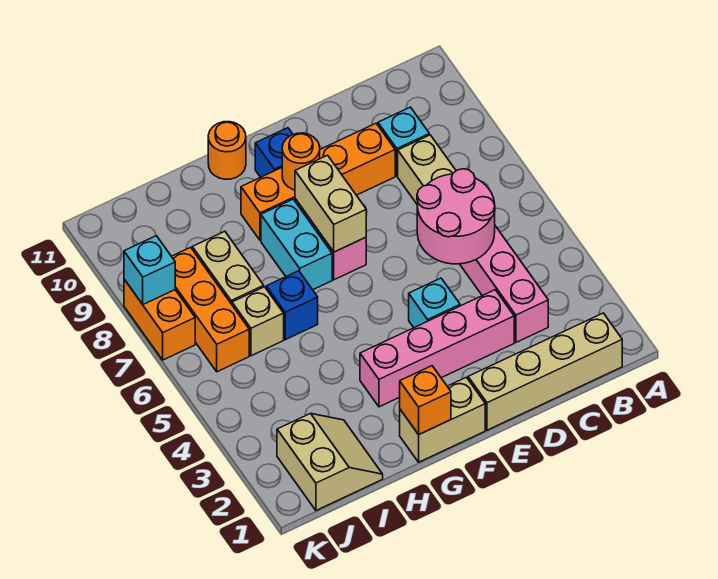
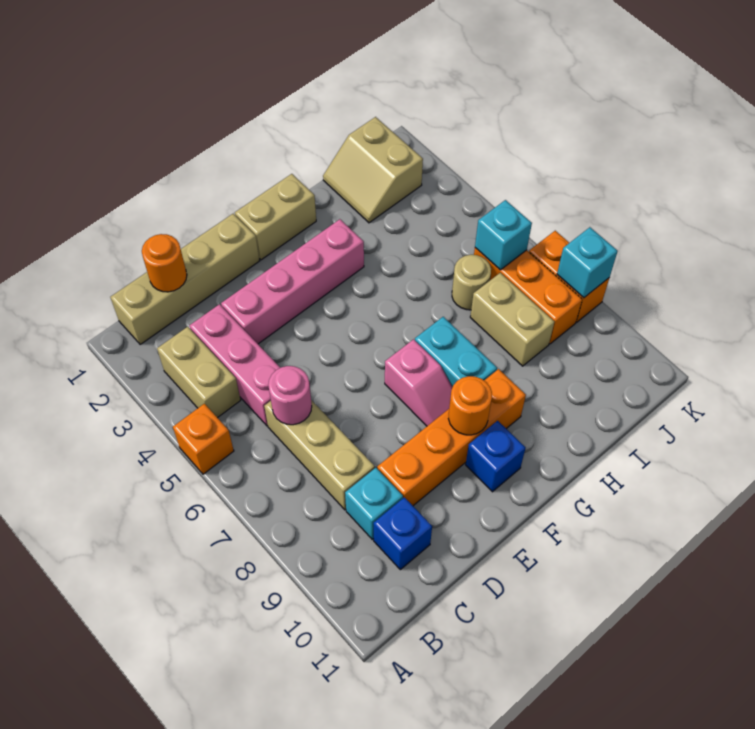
pink round brick C5:D6 level 2 -> pink round brick C6 level 2
cyan brick E4 level 1 -> cyan brick J6 level 2
tan brick F7:F8 level 2 -> tan brick B3:B4 level 1
orange brick G1 level 2 -> orange brick A5 level 1
orange round brick G11 level 1 -> orange round brick C1 level 2
blue brick H6 level 1 -> blue brick C10 level 1
tan brick I6 level 1 -> tan round brick I6 level 1

